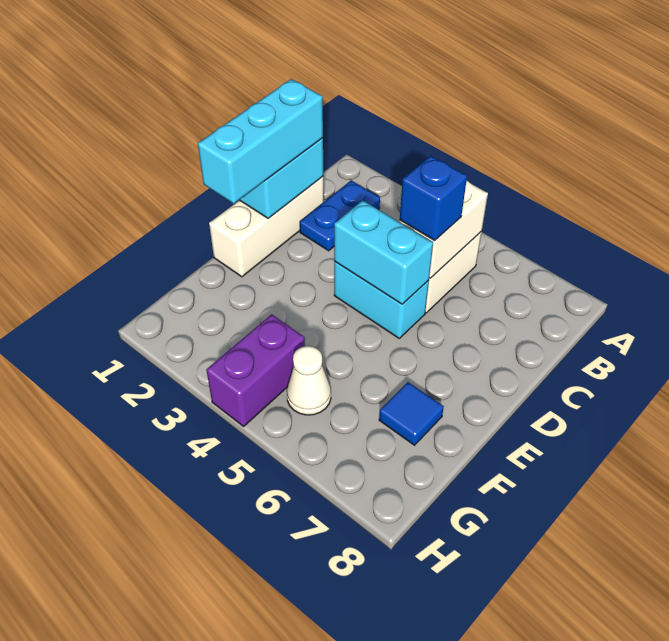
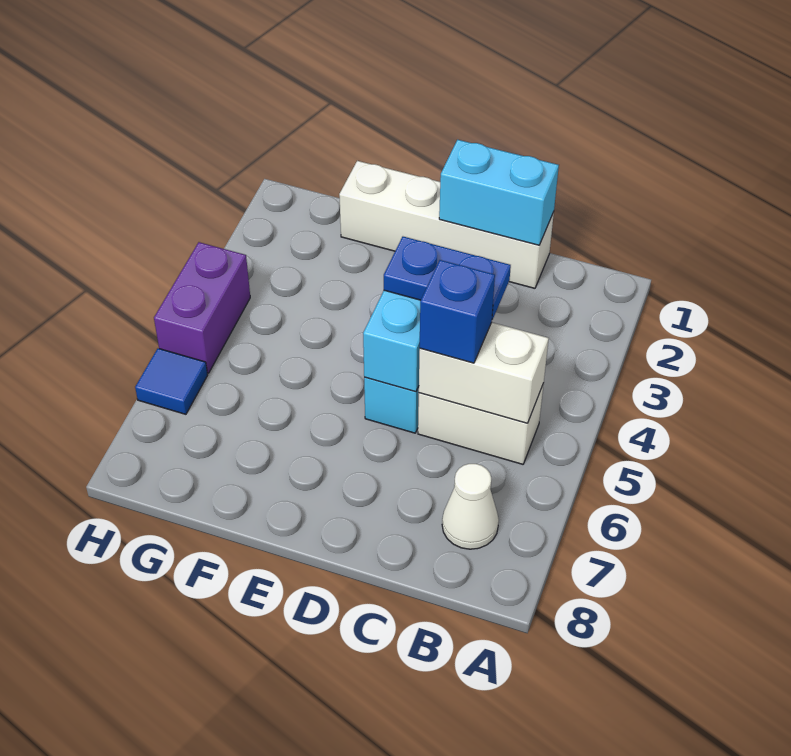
blue plate B2:C2 level 1 -> blue plate C4:D4 level 3
white brick C1:E1 level 1 -> white brick C1:F1 level 1
cyan brick C1:E1 level 3 -> none
blue tile F7 level 1 -> blue tile H6 level 1
purple brick G4:H4 level 1 -> purple brick H4:H5 level 1
white cone G5 level 1 -> white cone B7 level 1

